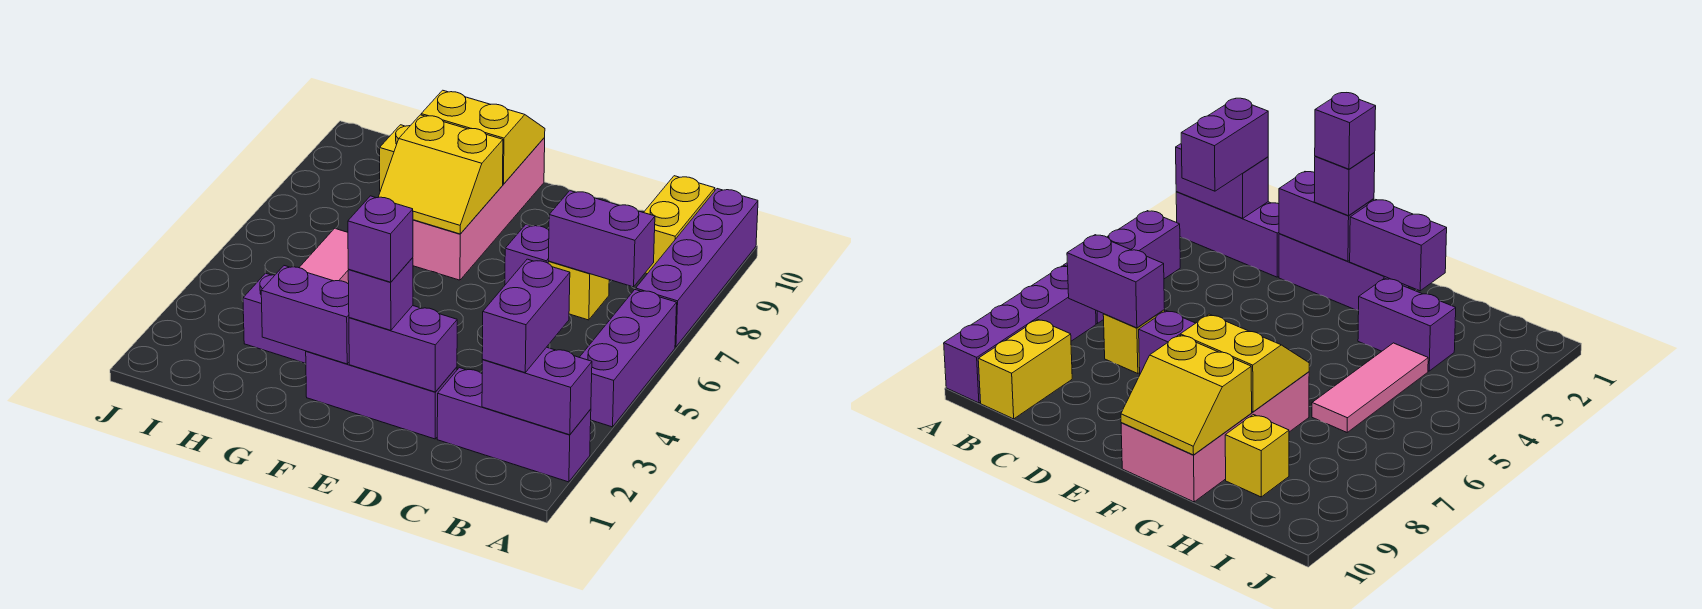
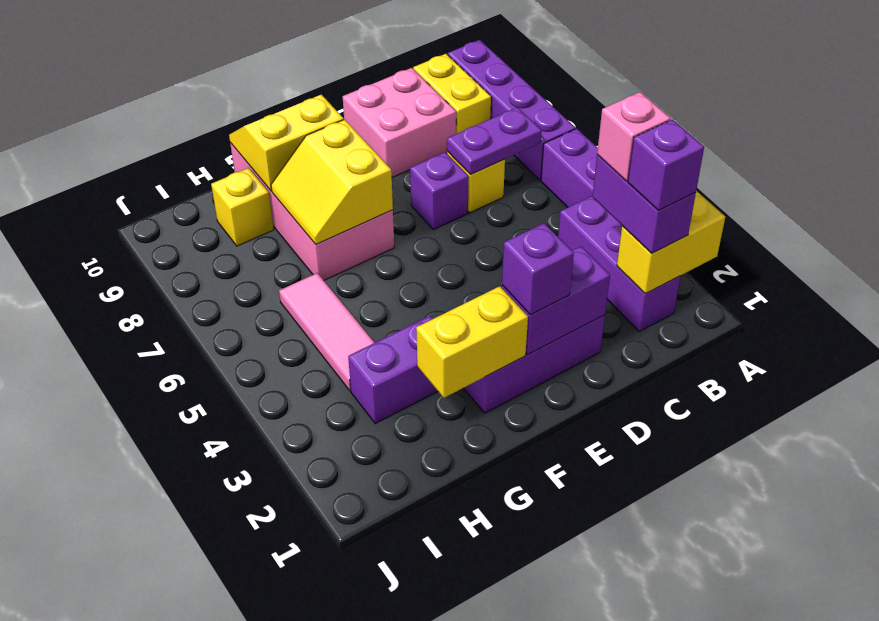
purple brick A2:C2 level 1 -> purple brick B2:B4 level 1
purple brick A2:B2 level 2 -> yellow brick A2:B2 level 2
none -> pink brick B3 level 4
purple brick B7:C7 level 2 -> purple plate B7:C7 level 2
none -> pink brick C9:D10 level 1
purple brick E2 level 4 -> purple brick B2 level 4
purple brick F2:G2 level 2 -> yellow brick F2:G2 level 2
yellow slope F7:G8 level 2 top 8 -> yellow slope F7:G8 level 2 top F

